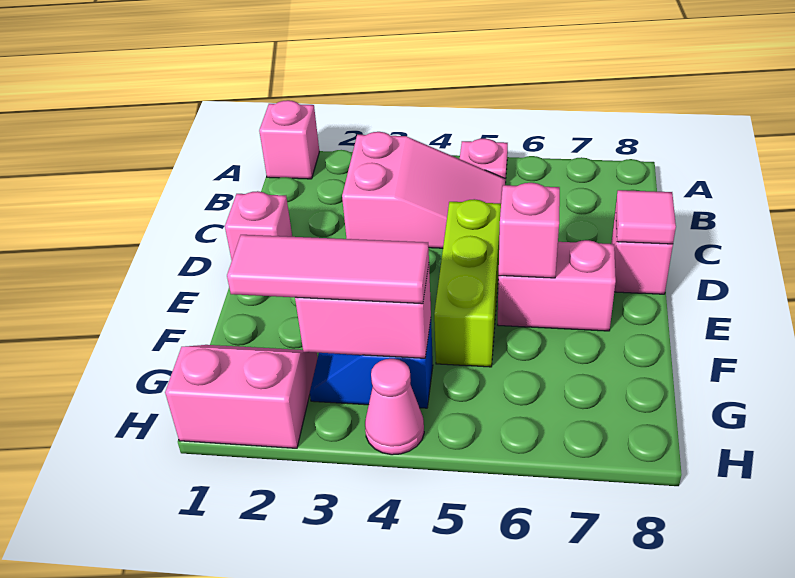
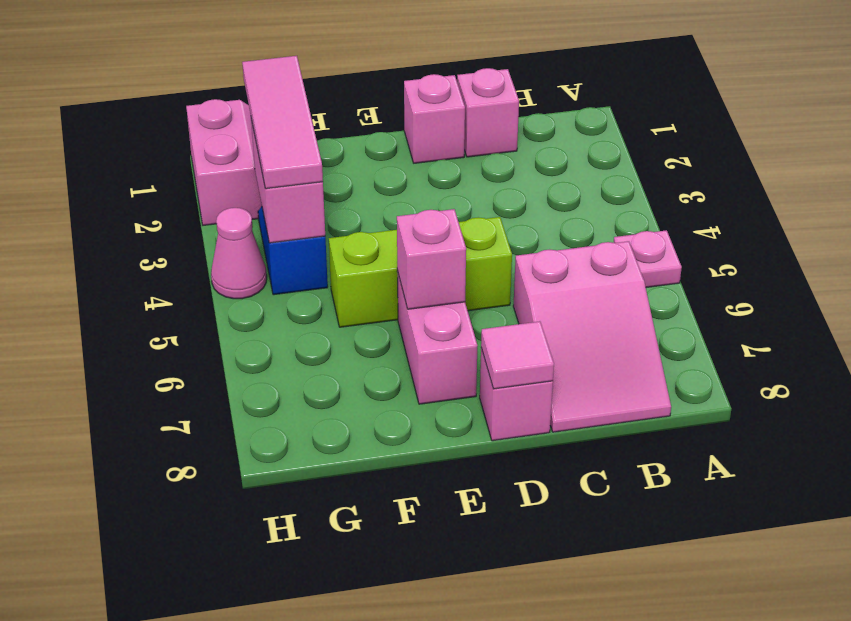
pink brick A1 level 1 -> pink brick C1 level 1
pink slope B3:C5 level 1 top 3 -> pink slope B6:C8 level 1 top 6

